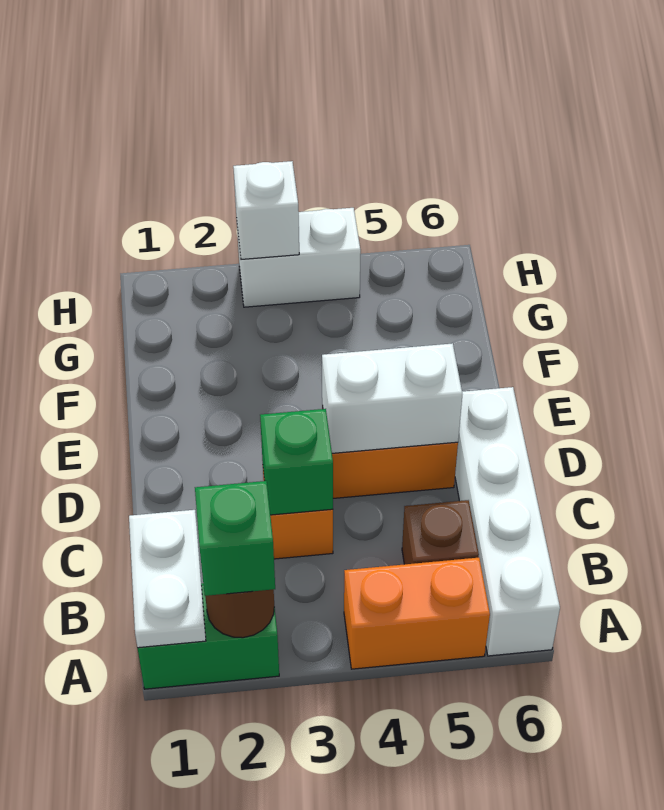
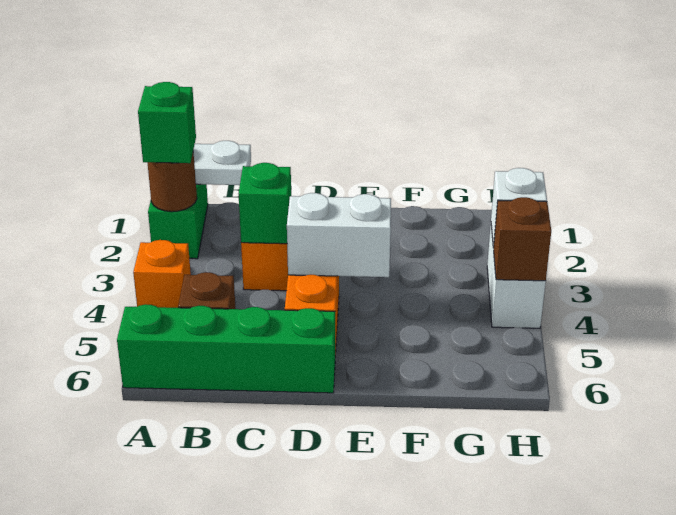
orange brick A4:A5 level 1 -> orange brick A4 level 1
white brick A6:D6 level 1 -> green brick A6:D6 level 1
white brick D4:D5 level 2 -> white brick D4:E4 level 2
none -> brown brick H4 level 2

